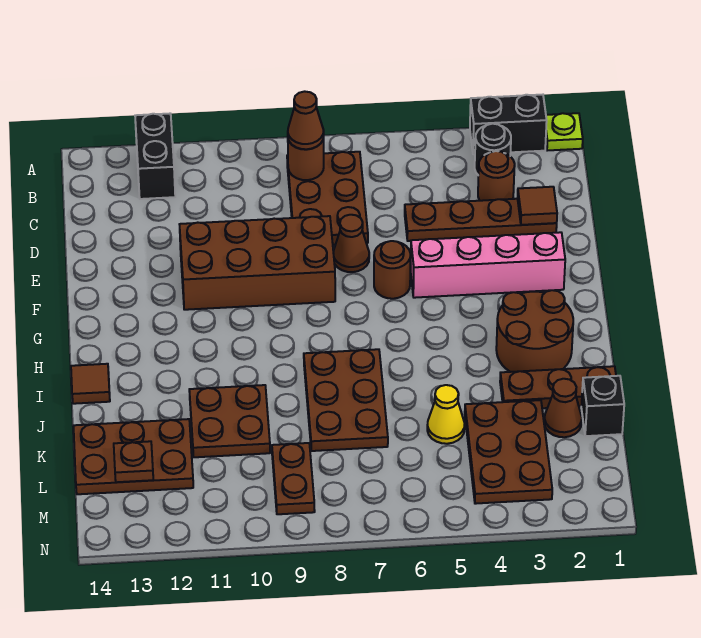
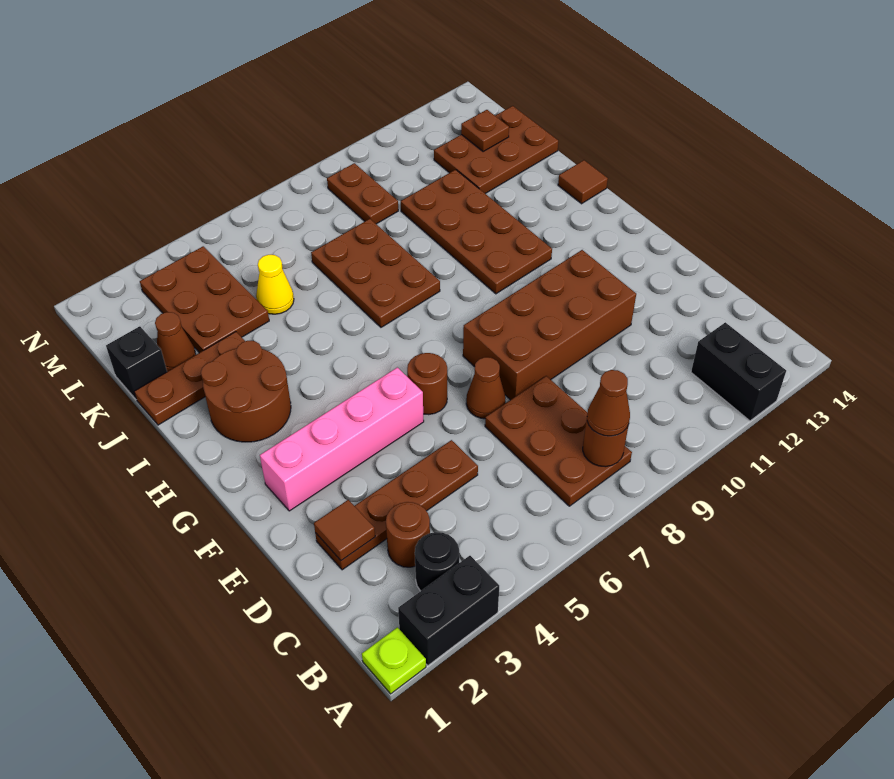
brown plate J10:K11 level 1 -> brown plate H10:K11 level 1

